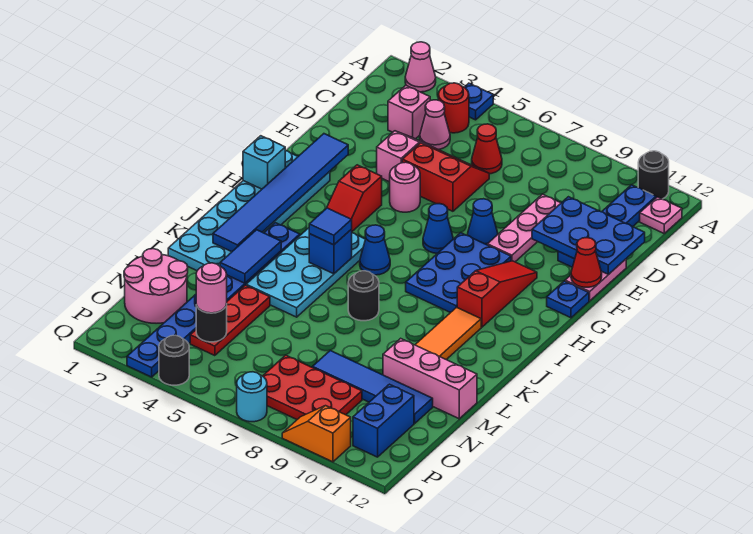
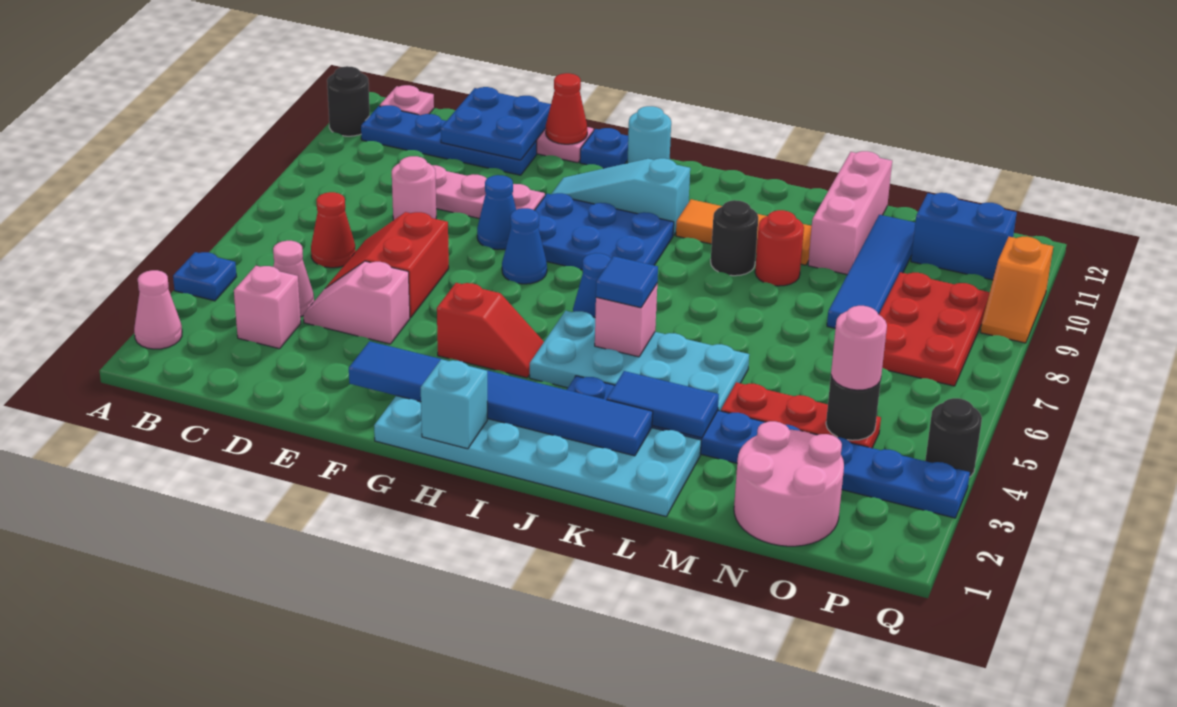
red round brick B4 level 1 -> red round brick L9 level 1
blue plate D10:E12 level 2 -> blue plate D11:E12 level 2
pink round brick F5 level 1 -> pink round brick D8 level 1
red slope G10:I10 level 1 top I -> cyan slope G10:I10 level 1 top I
blue brick J5 level 2 -> pink brick J5 level 2
black round brick K7 level 1 -> black round brick K9 level 1
cyan round brick Q7 level 1 -> cyan round brick H12 level 1

